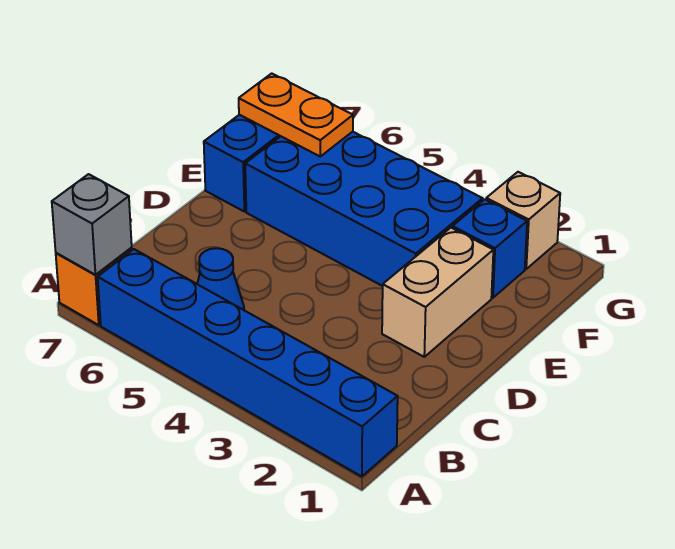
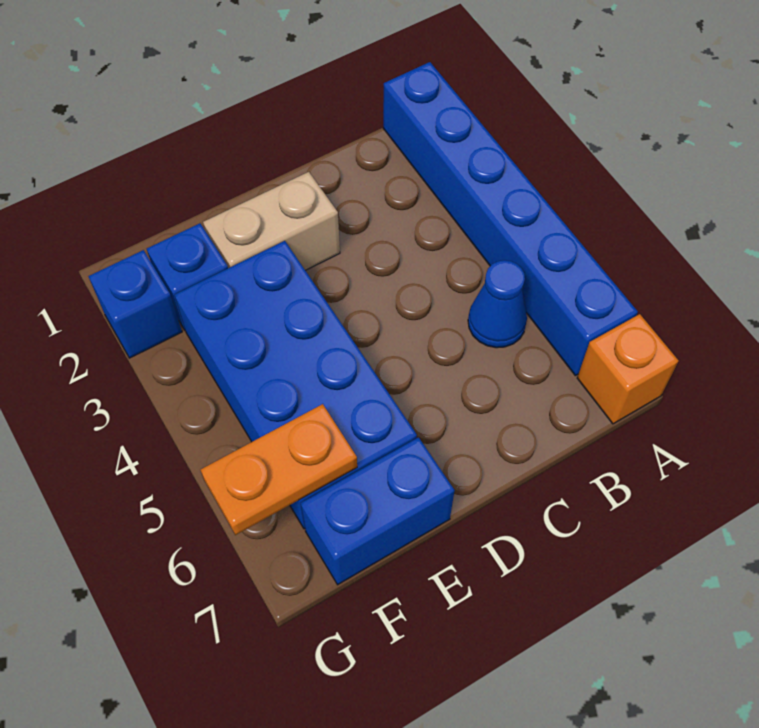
grey brick A7 level 2 -> none
orange plate F6:F7 level 2 -> orange plate F6:G6 level 2
tan brick G2 level 1 -> blue brick G2 level 1

